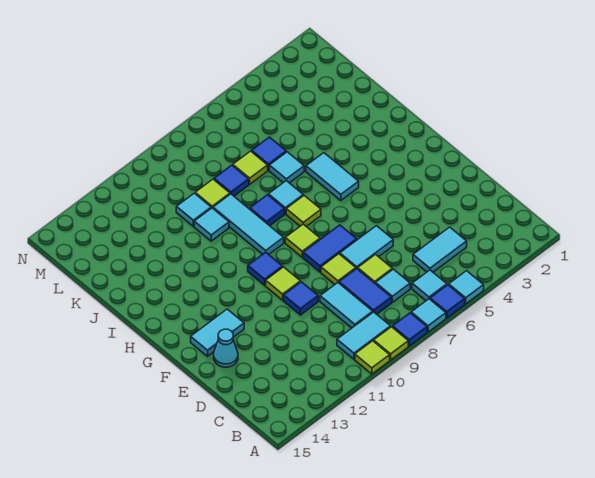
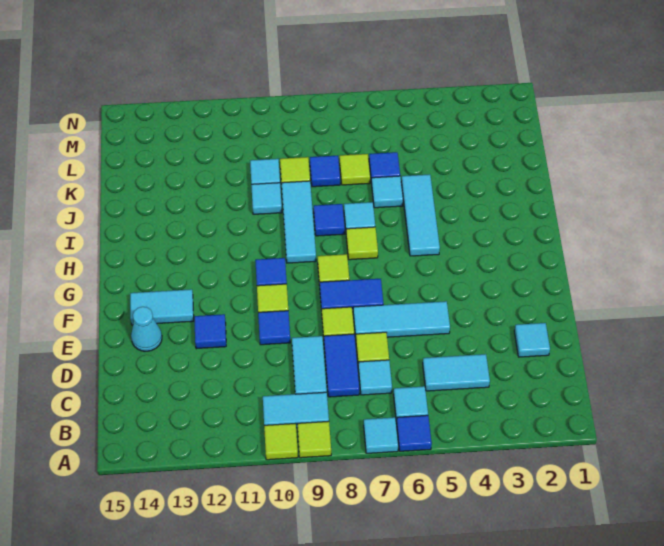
cyan tile A5 level 1 -> cyan tile D2 level 1
blue tile A8 level 1 -> blue tile E12 level 1
cyan tile E6:E7 level 1 -> cyan tile E5:E7 level 1
cyan tile H5:I5 level 1 -> cyan tile H5:J5 level 1

